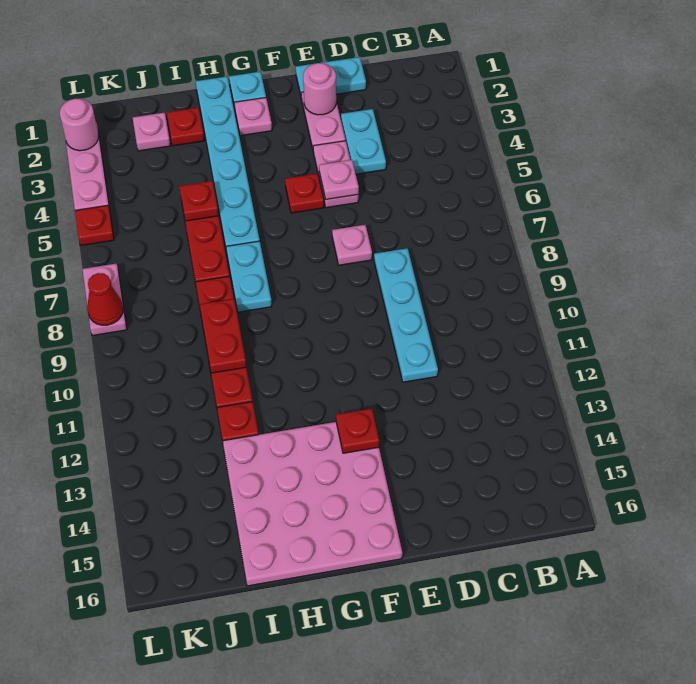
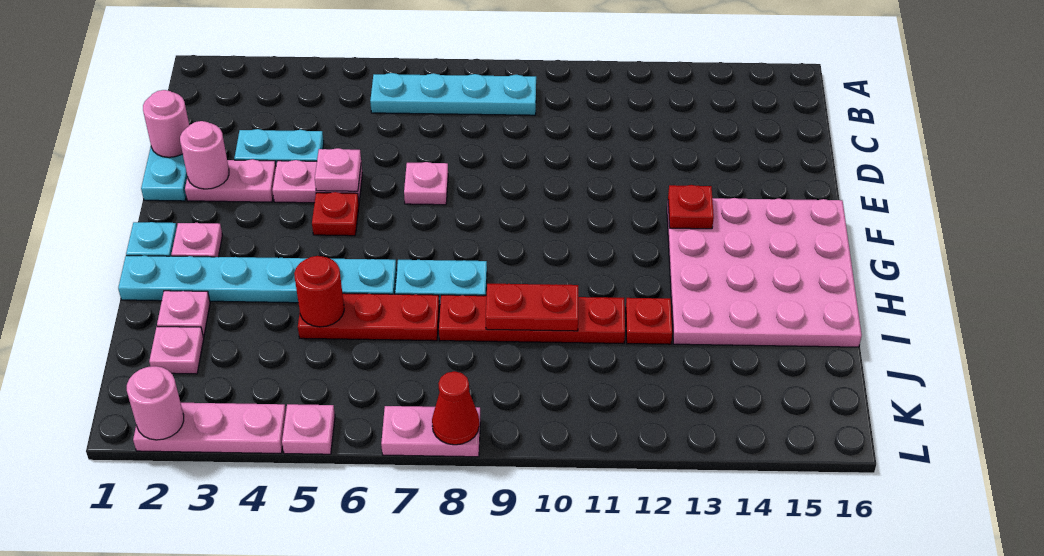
none -> pink round brick D1 level 2
cyan plate D8:D11 level 1 -> cyan plate B6:B9 level 1
red plate I2 level 1 -> pink plate I2 level 1
red plate I5 level 2 -> red round brick I5 level 2
red plate L5 level 1 -> pink plate L5 level 1

